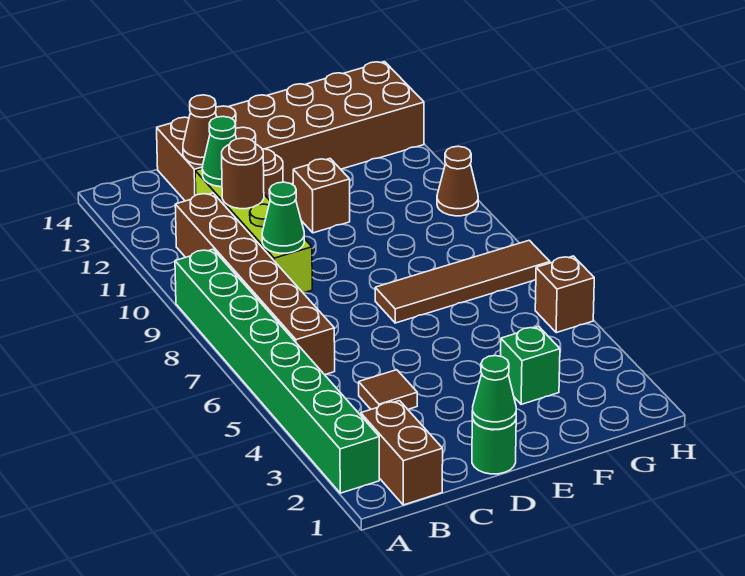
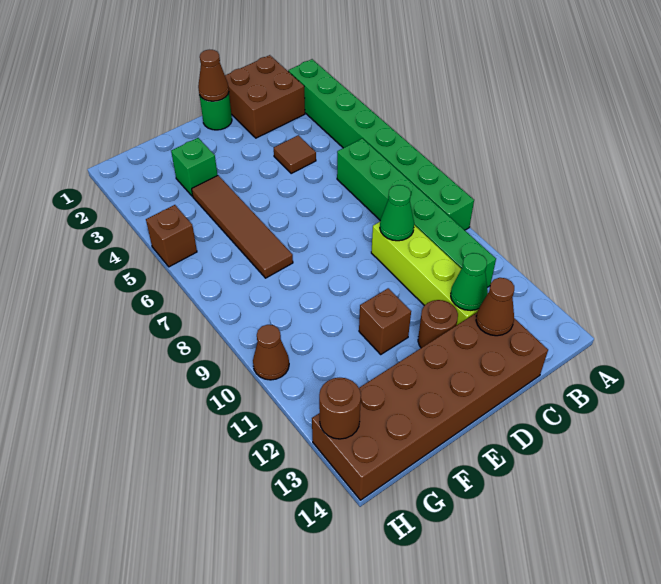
brown brick B1:B2 level 1 -> brown brick B1:C2 level 1
brown brick B6:B11 level 1 -> green brick B6:B11 level 1
brown round brick C11 level 2 -> brown round brick H13 level 2
green cone D1 level 2 -> brown cone D1 level 2
brown tile E7:H7 level 1 -> brown tile F4:F7 level 1

